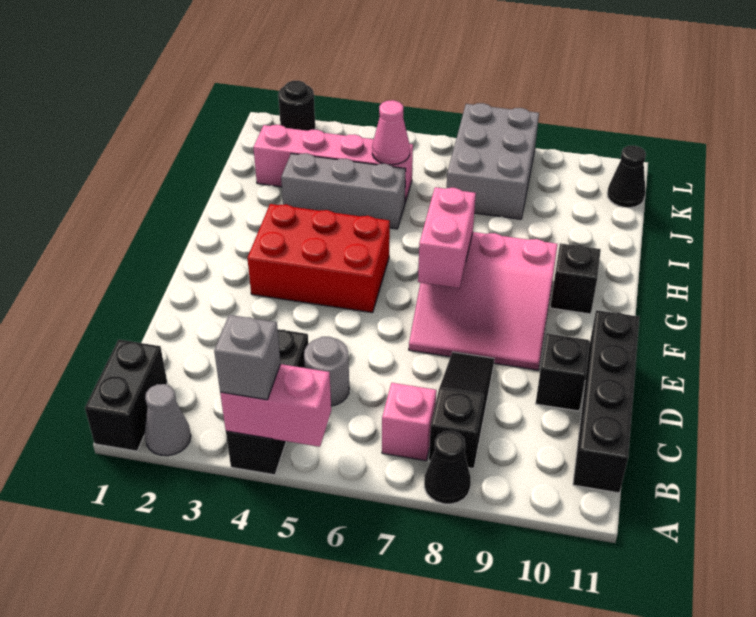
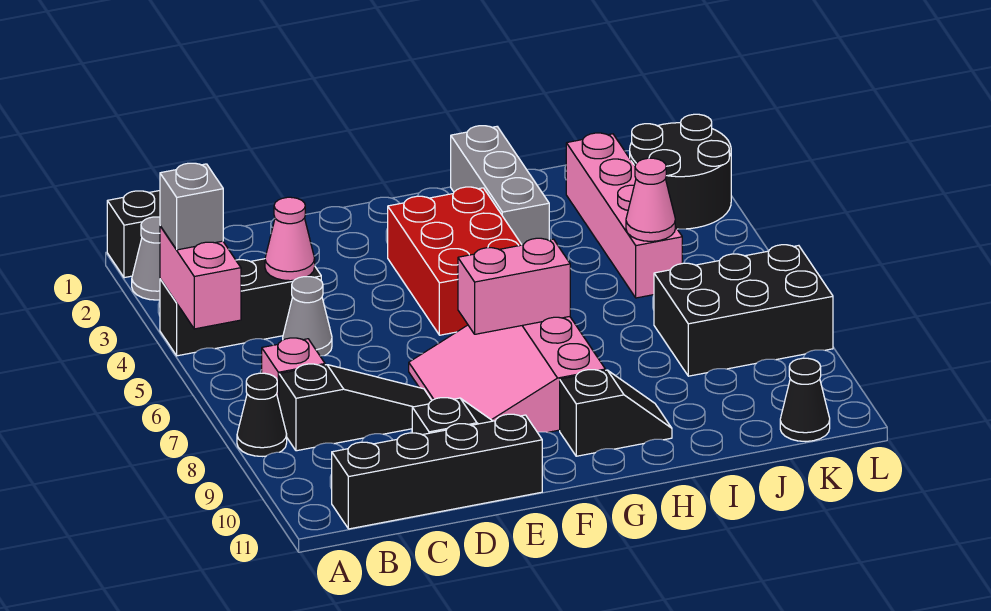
none -> pink cone C4 level 2
grey round brick C5 level 1 -> grey cone C5 level 1
grey brick I3:I5 level 1 -> grey brick H1:H3 level 1
grey brick J7:L8 level 1 -> black brick J7:L8 level 1
black round brick L2 level 1 -> black round brick K2:L3 level 1

